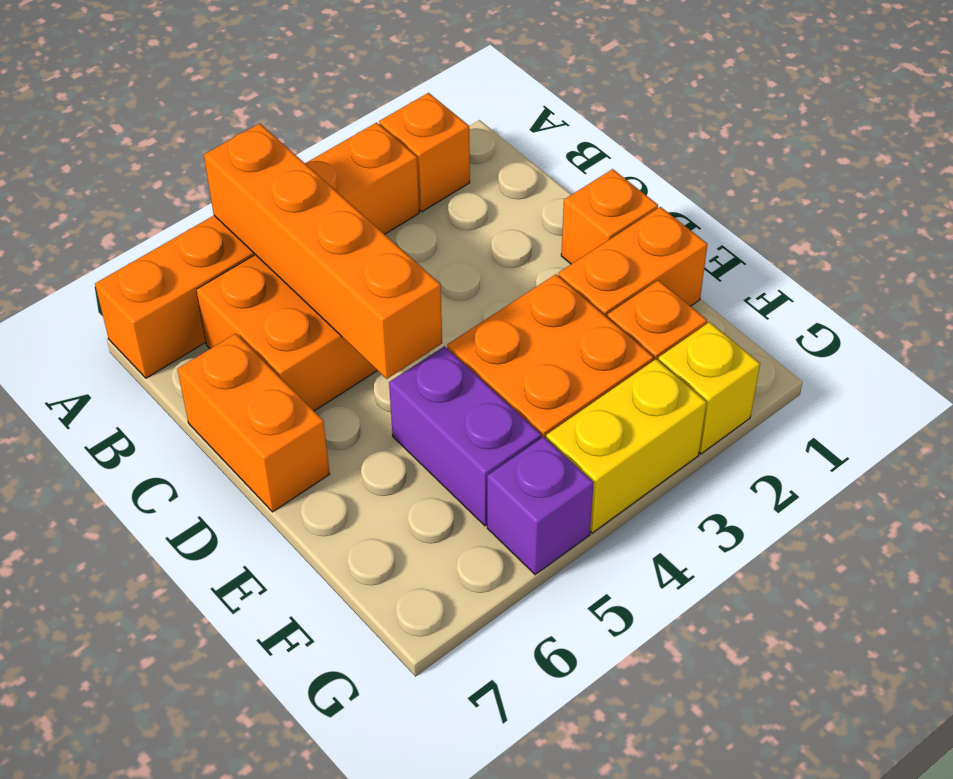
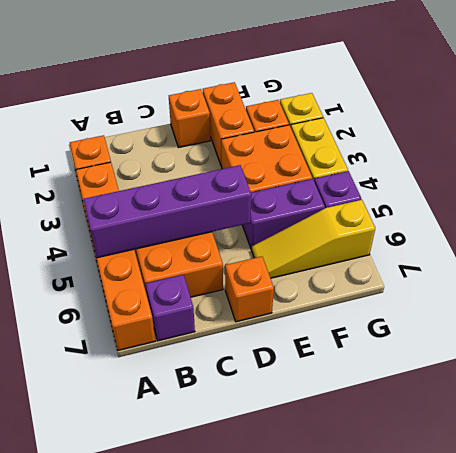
orange brick A5:D5 level 2 -> purple brick A5:D5 level 2
none -> purple brick B7 level 1
orange brick C7:D7 level 1 -> orange brick D7 level 1
none -> yellow slope E6:G6 level 1 top G

